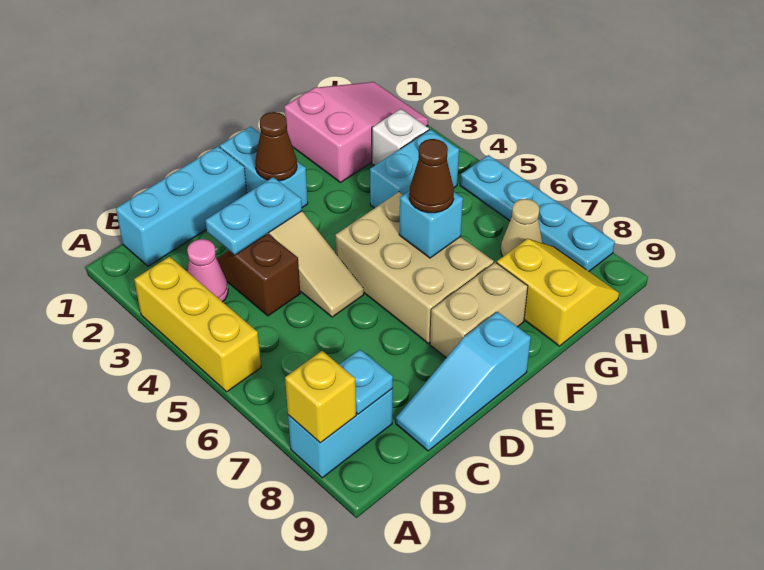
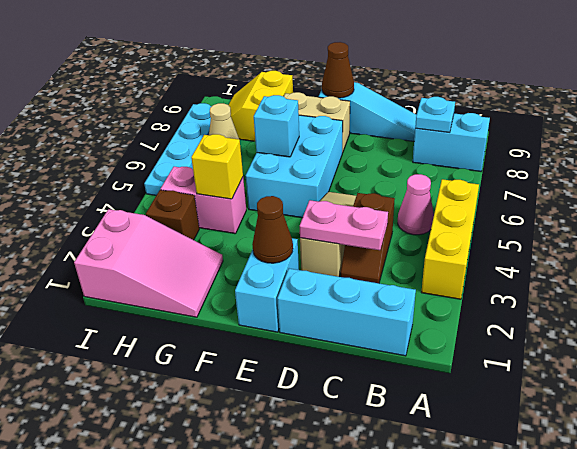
yellow brick A8 level 2 -> yellow brick G4 level 2
pink cone B3 level 1 -> pink cone B5 level 1
cyan plate C3:D3 level 2 -> pink plate C3:D3 level 2
tan brick E5:F7 level 1 -> cyan brick E5:F7 level 1
brown cone F6 level 3 -> brown cone E9 level 2
pink slope G1:I2 level 1 top G -> pink slope G1:I2 level 1 top I
cyan brick G4:H4 level 1 -> pink brick G4:H4 level 1
white brick H3 level 1 -> brown brick H3 level 1

